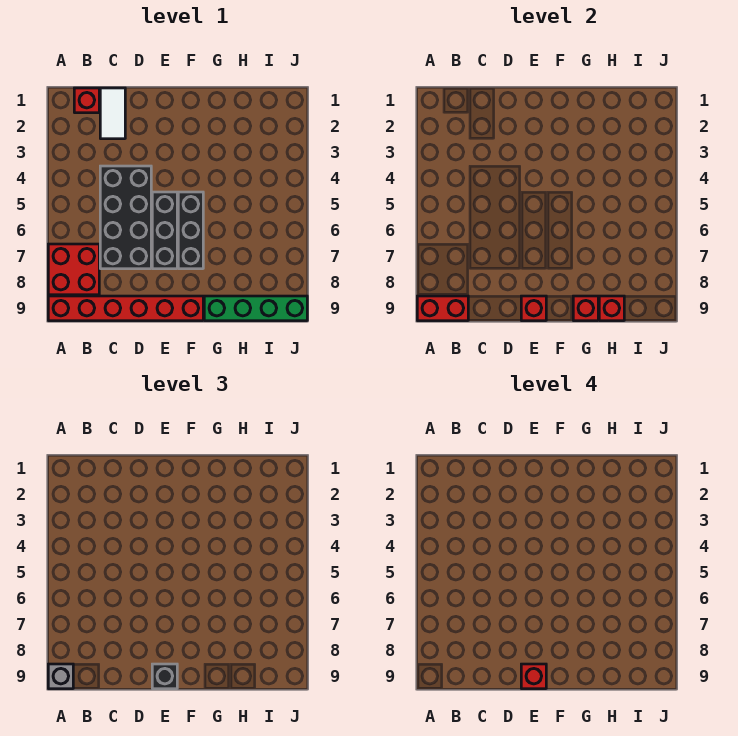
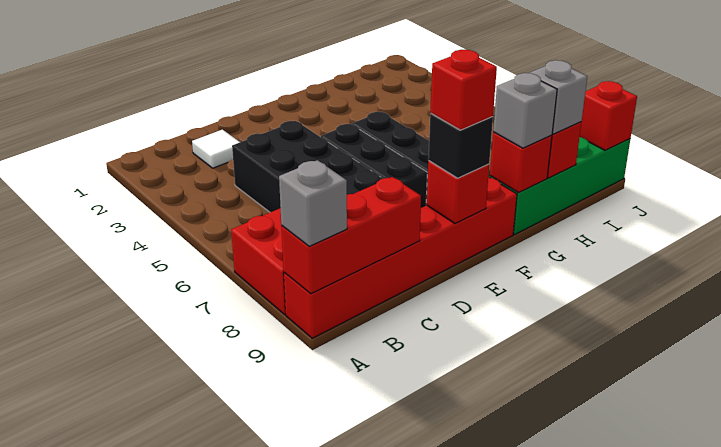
red brick A9:B9 level 2 -> red brick A9:C9 level 2
red brick B1 level 1 -> red brick J9 level 2
white tile C1:C2 level 1 -> white tile C2 level 1
none -> grey brick G9 level 3
none -> grey brick H9 level 3

